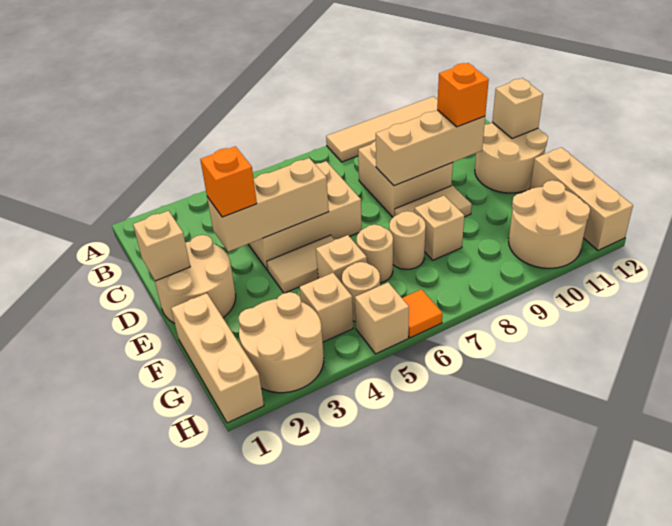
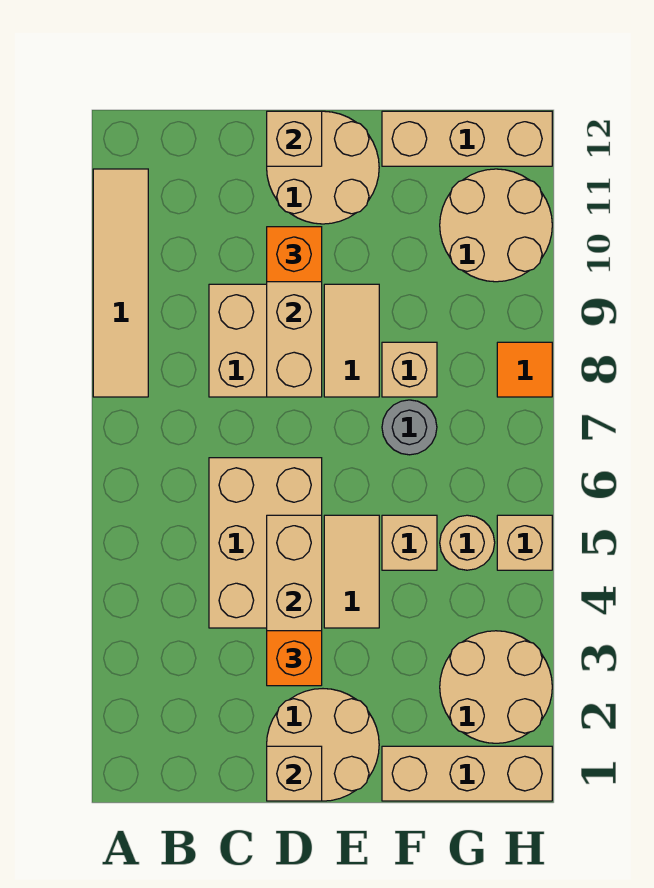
tan round brick F6 level 1 -> none
tan round brick F7 level 1 -> grey round brick F7 level 1
tan brick G4 level 1 -> none
orange tile H6 level 1 -> orange tile H8 level 1

